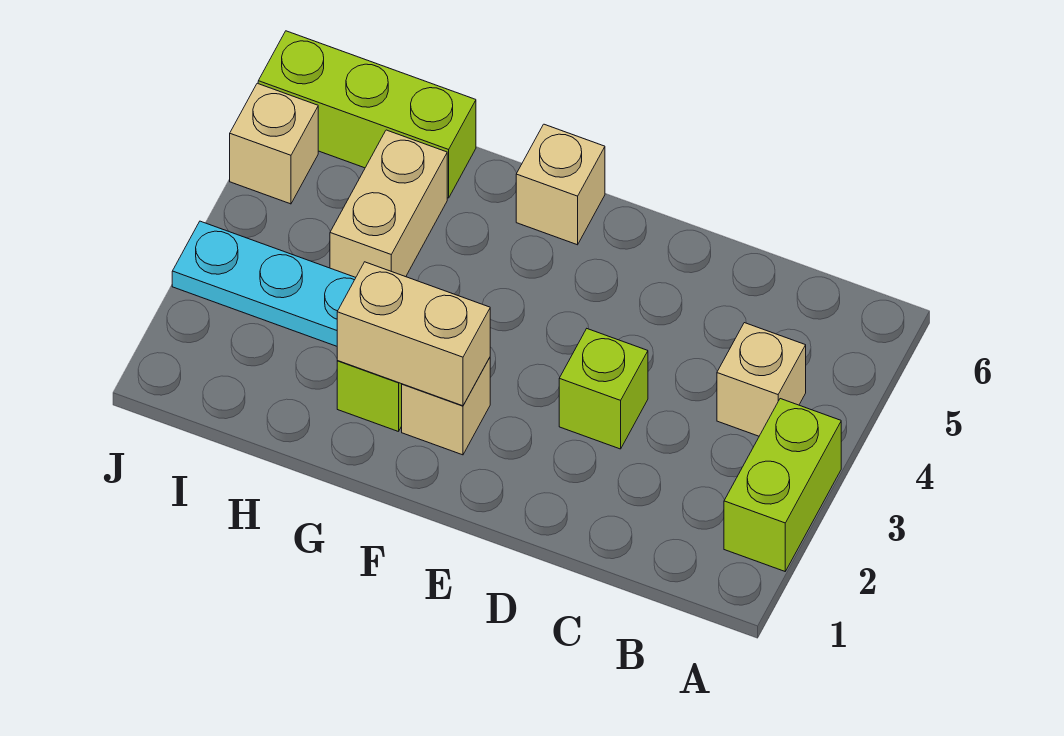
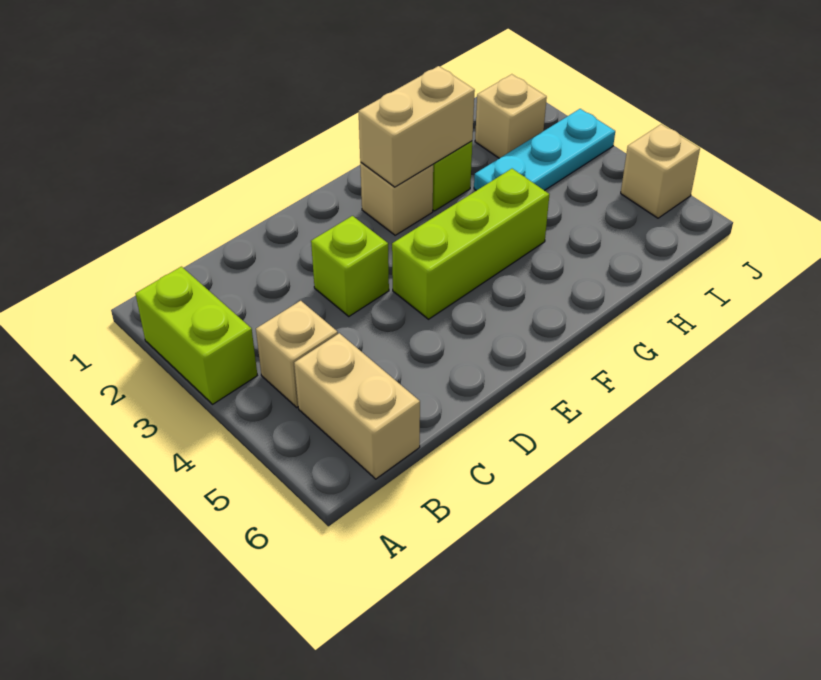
tan brick F6 level 1 -> tan brick I2 level 1
tan brick H4:H5 level 1 -> tan brick B5:B6 level 1
lime brick H6:J6 level 1 -> lime brick E4:G4 level 1

